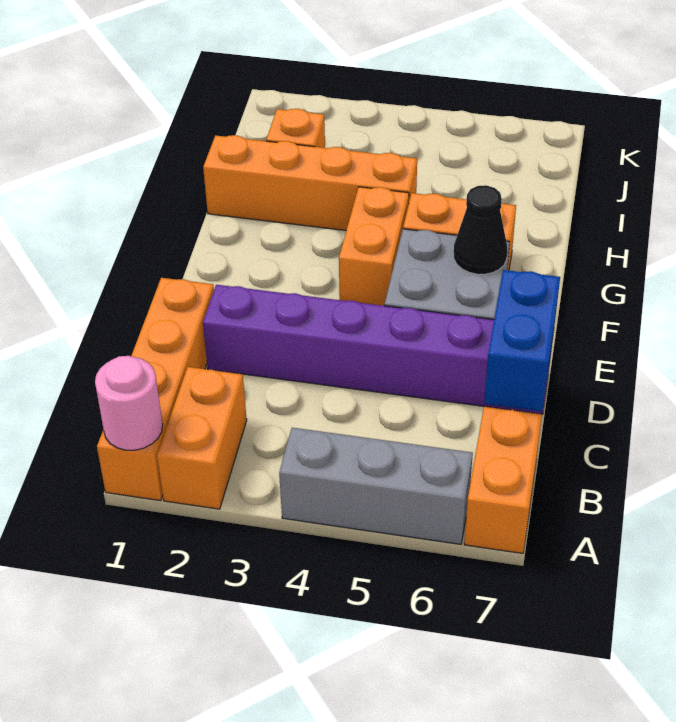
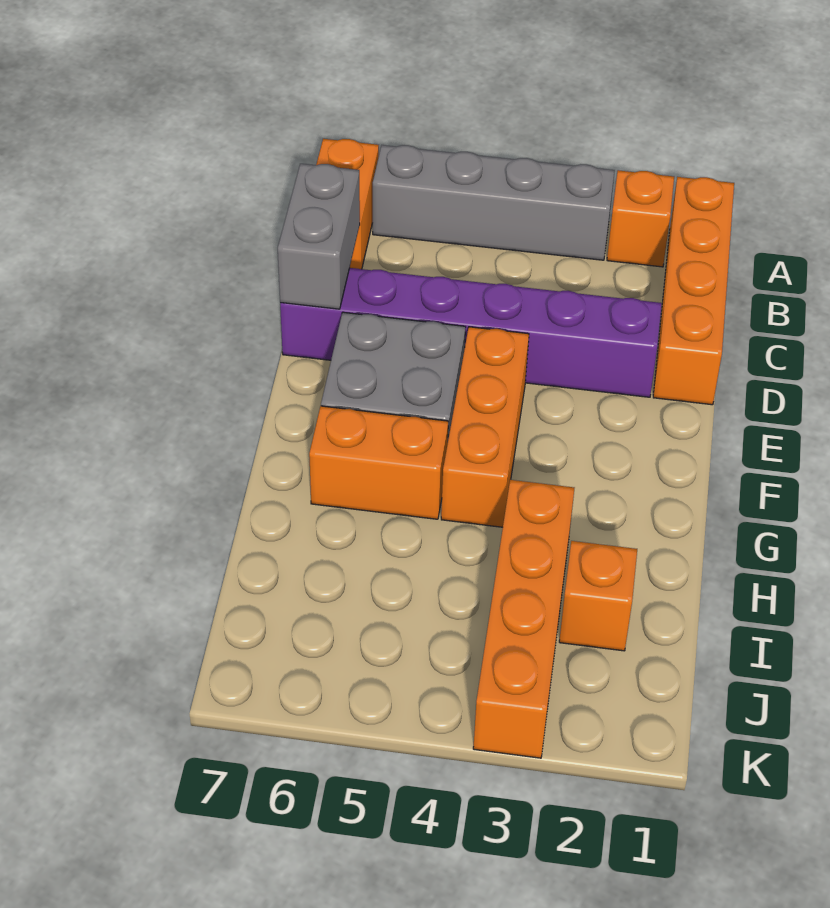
pink round brick A1 level 2 -> none
orange brick A2:B2 level 1 -> orange brick A2 level 1
grey brick A4:A6 level 1 -> grey brick A3:A6 level 1
blue brick C7:D7 level 2 -> grey brick C7:D7 level 2
orange brick F4:G4 level 1 -> orange brick E4:G4 level 1
black cone F6 level 2 -> none
orange brick H1:H4 level 1 -> orange brick H3:K3 level 1

